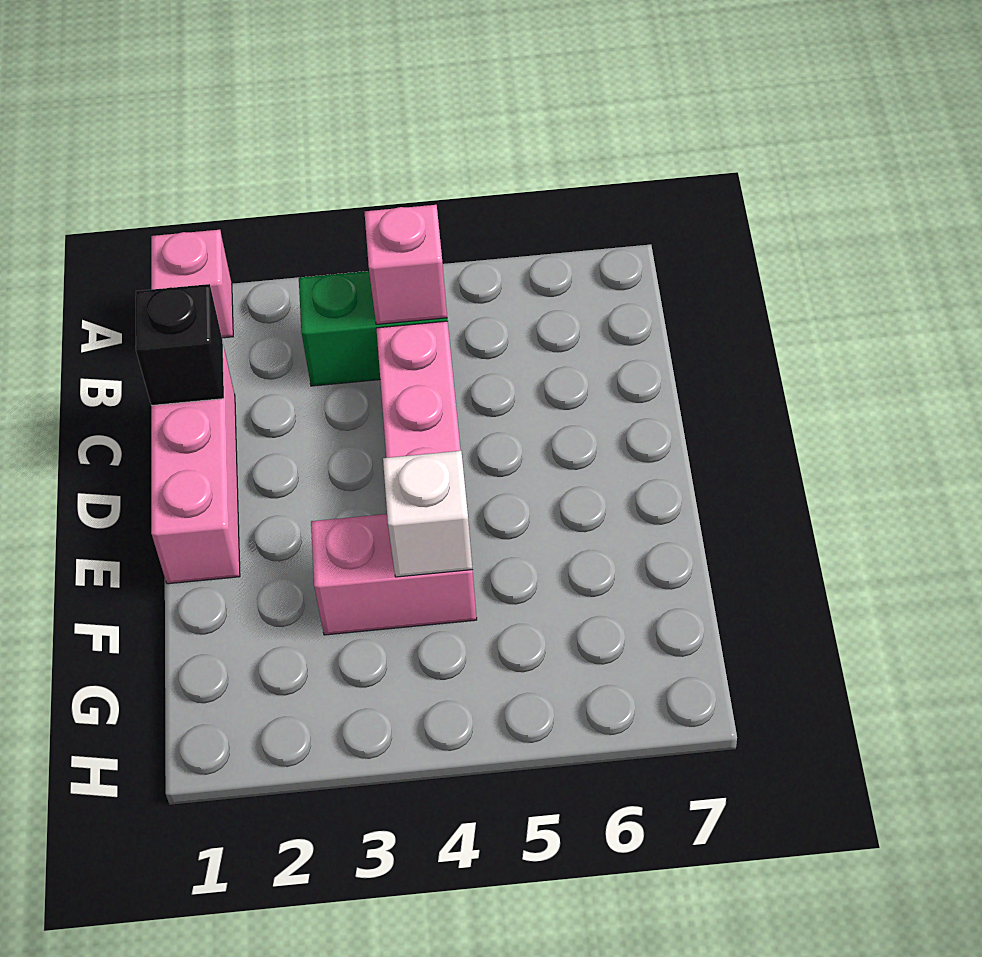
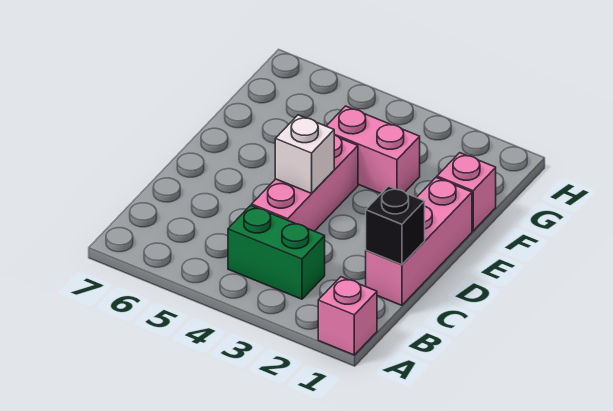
pink brick B4 level 2 -> pink brick F1 level 1
white brick F4 level 2 -> white brick D4 level 2

